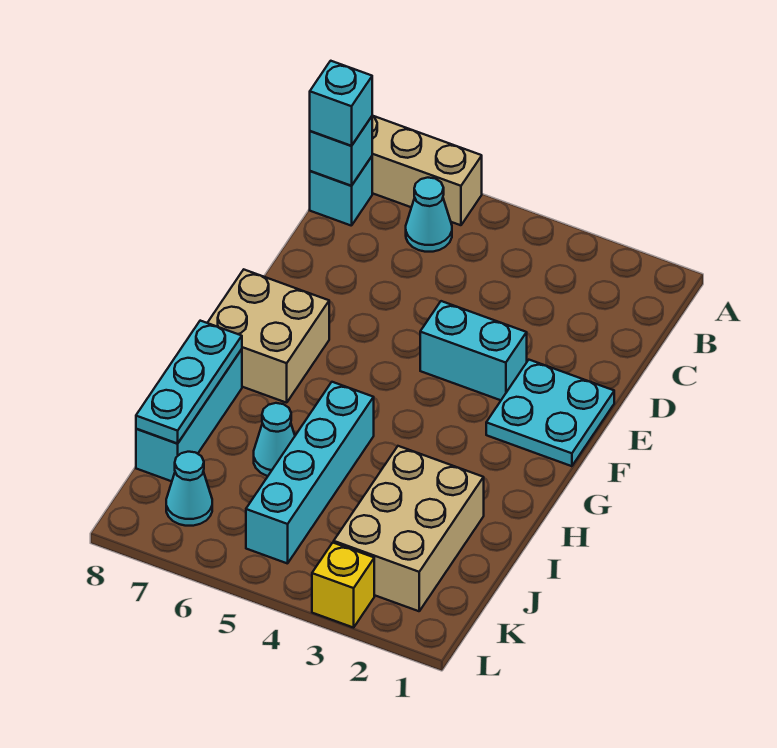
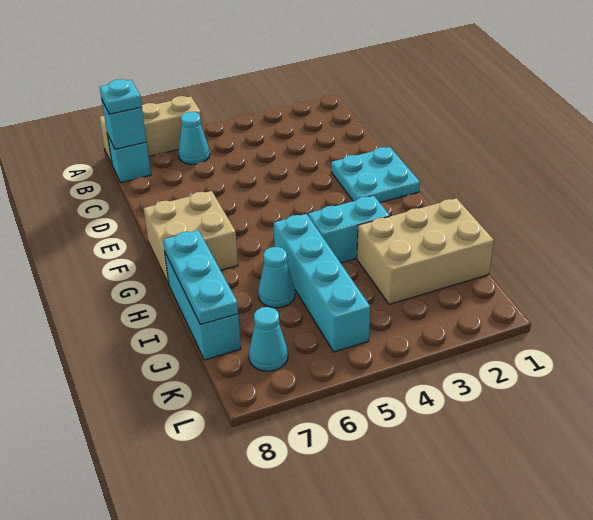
cyan brick B8 level 3 -> cyan plate B8 level 3
cyan brick E3:E4 level 1 -> cyan brick H3:H4 level 1
tan brick I2:K3 level 1 -> tan brick I1:J3 level 1
yellow brick L3 level 1 -> none

